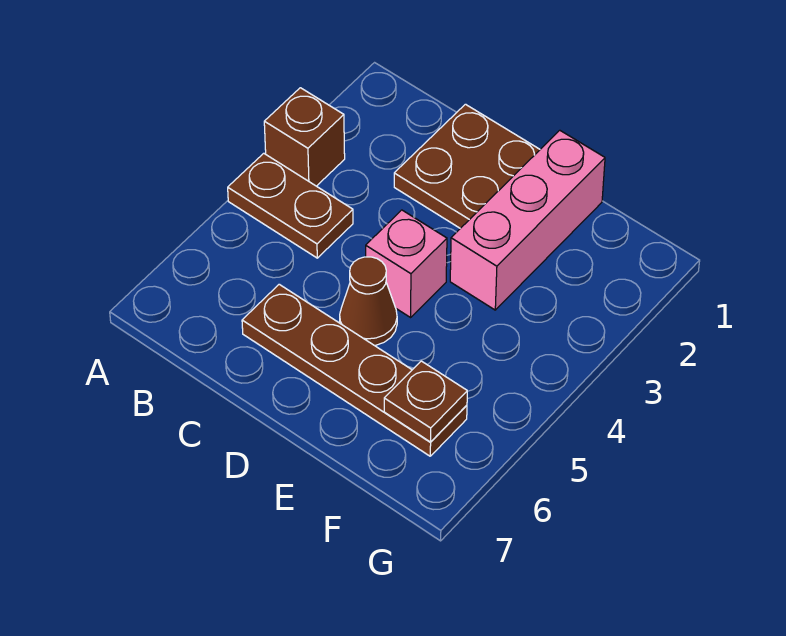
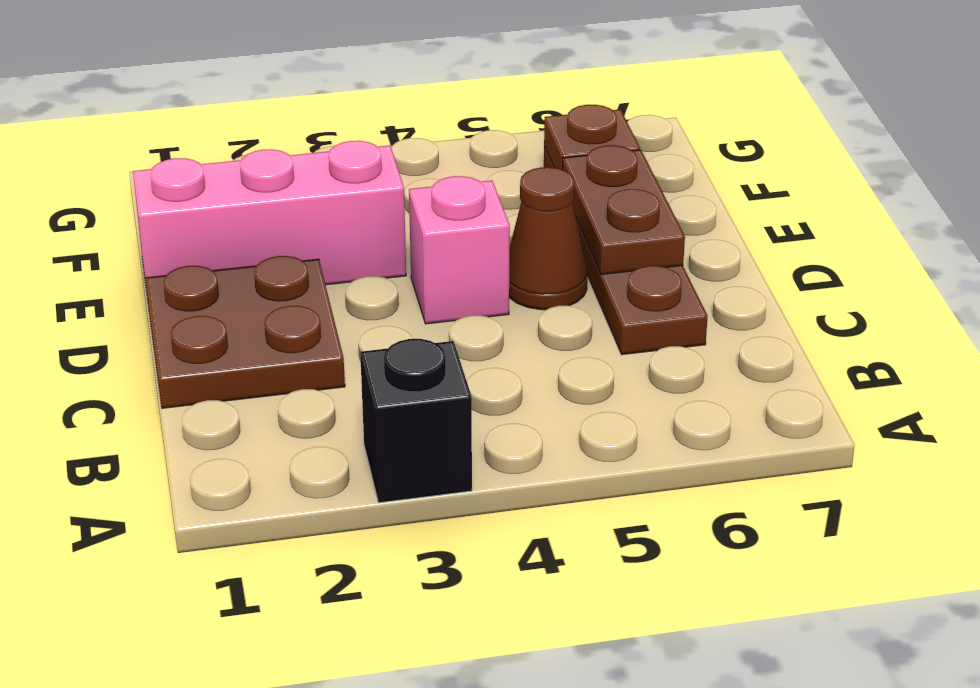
brown brick A3 level 1 -> black brick A3 level 1
brown plate A4:B4 level 1 -> brown plate D6:E6 level 2

